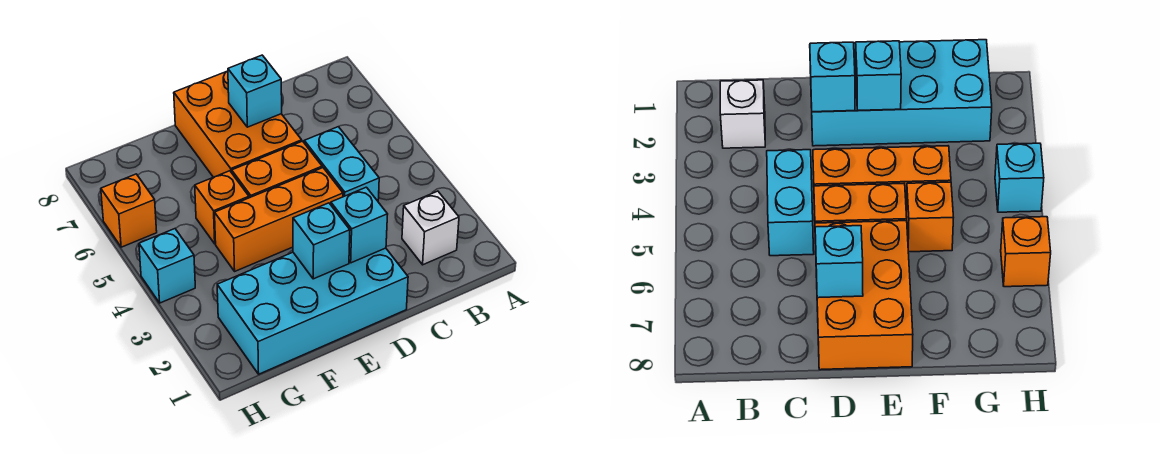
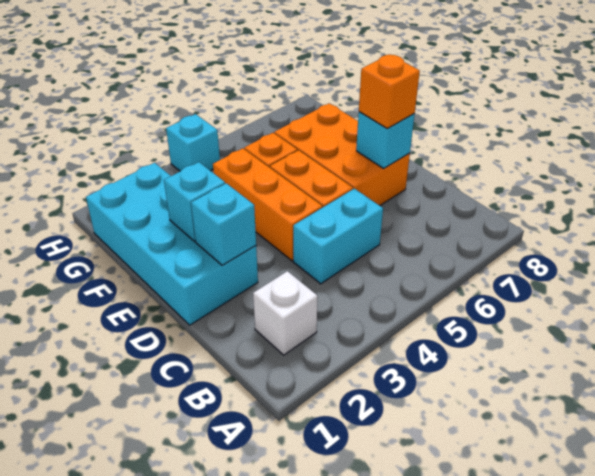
orange brick D6:E8 level 1 -> orange brick D6:F7 level 1
orange brick H6 level 1 -> orange brick D7 level 3

